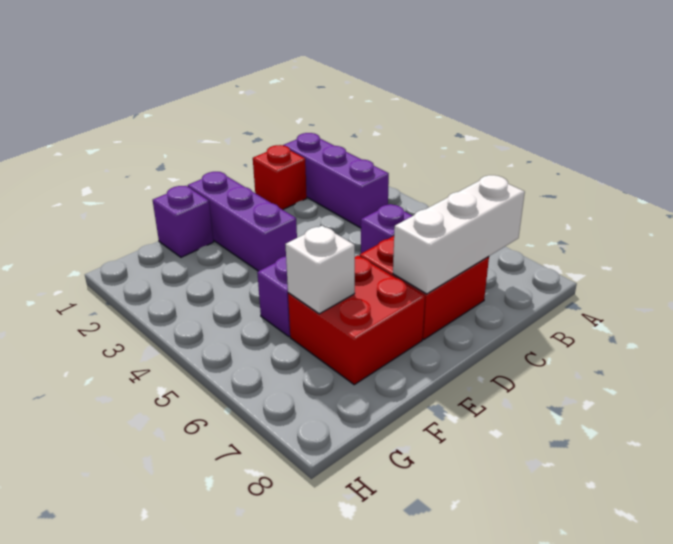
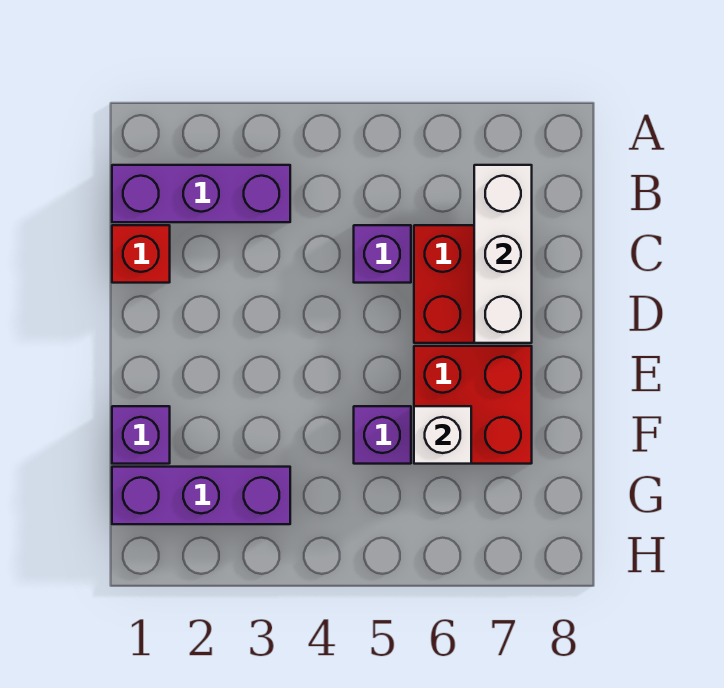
purple brick E1:E3 level 1 -> purple brick G1:G3 level 1

